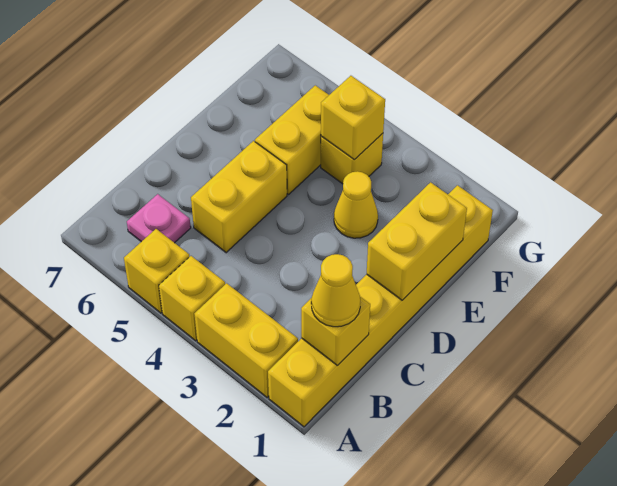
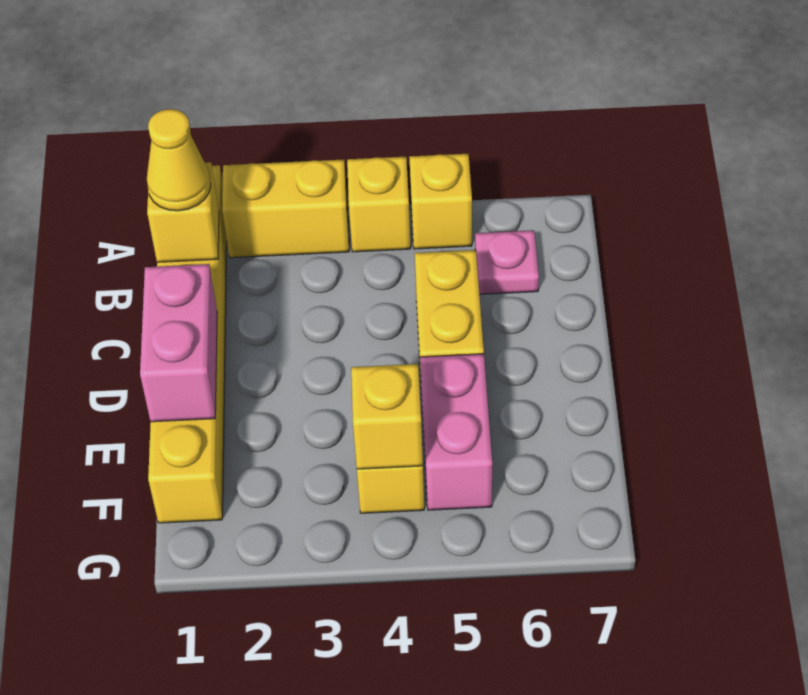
yellow brick D1:E1 level 2 -> pink brick D1:E1 level 2
yellow cone E3 level 1 -> none
yellow brick E5:F5 level 1 -> pink brick E5:F5 level 1

